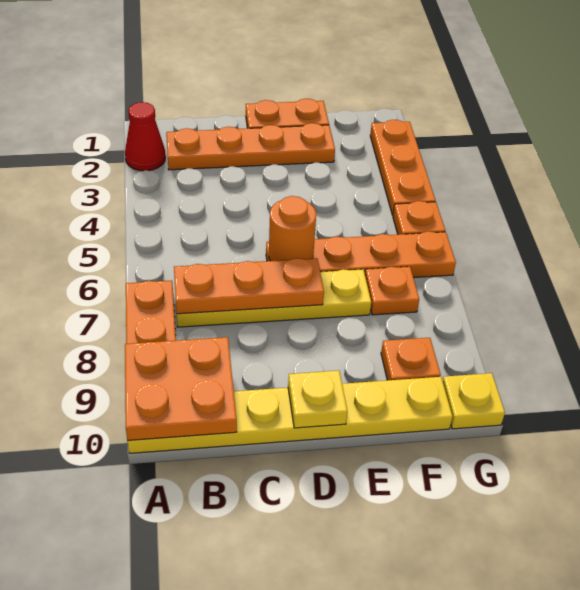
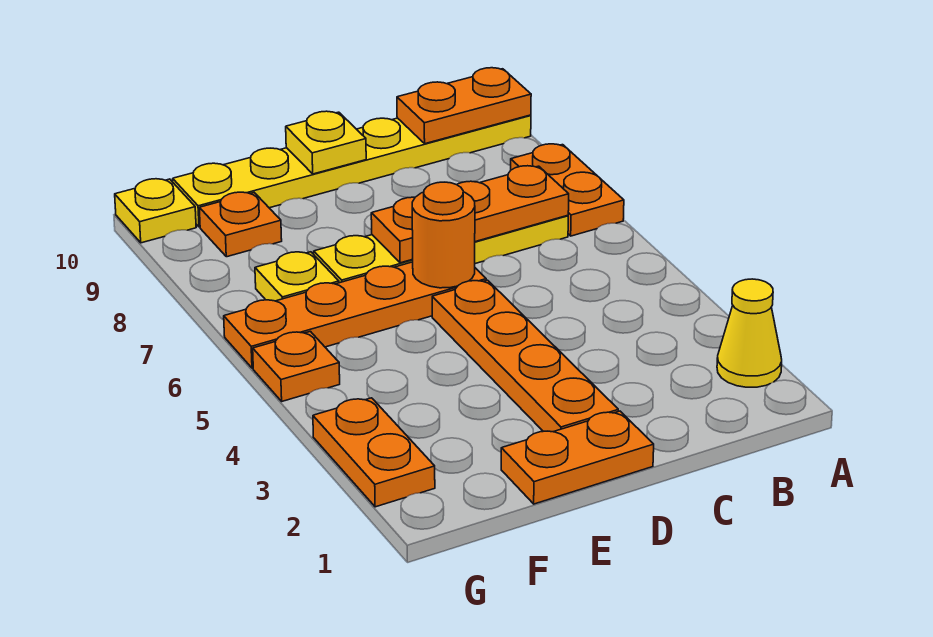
red cone A2 level 1 -> yellow cone A2 level 1
orange plate A9:B10 level 2 -> orange plate A10:B10 level 2
orange plate B2:E2 level 1 -> orange plate D2:D5 level 1
orange plate F7 level 1 -> yellow plate F7 level 1
orange plate G2:G4 level 1 -> orange plate G2:G3 level 1

